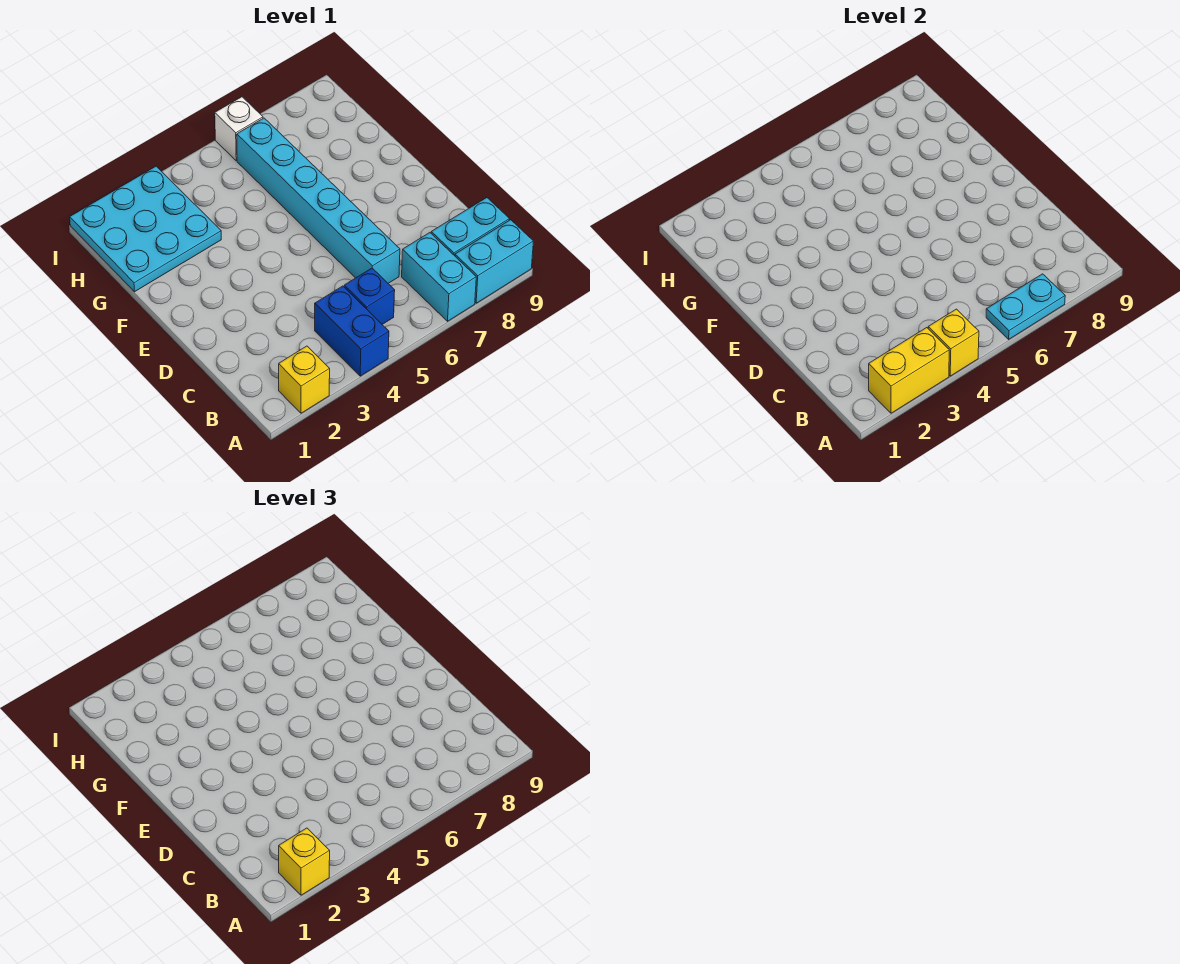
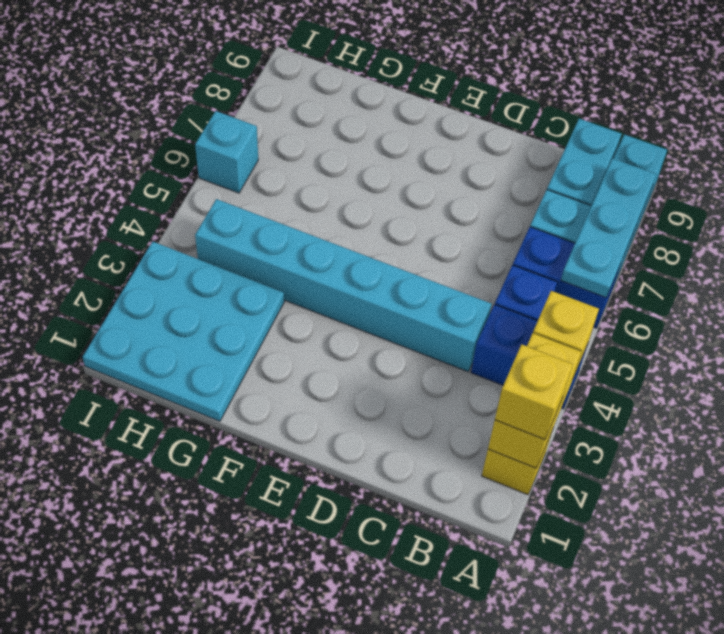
none -> blue brick A6:B6 level 1
cyan plate A6:A7 level 2 -> cyan plate A6:A8 level 2
cyan brick C6:H6 level 1 -> cyan brick C4:H4 level 1
white brick I6 level 1 -> cyan brick I6 level 1

